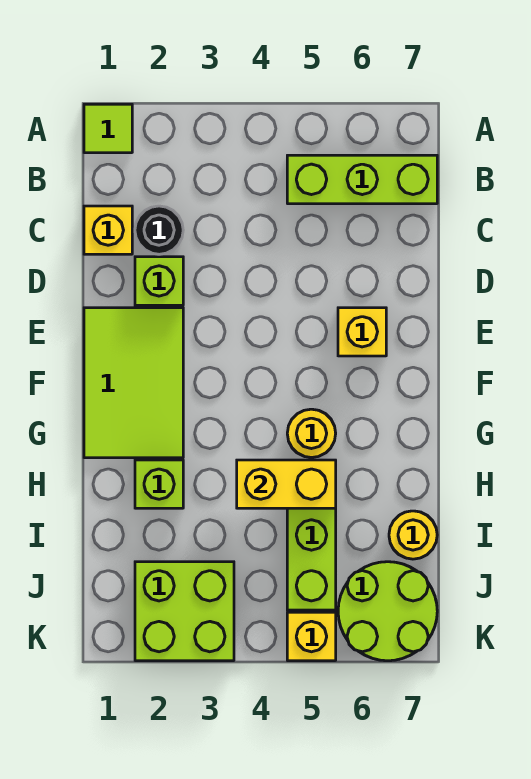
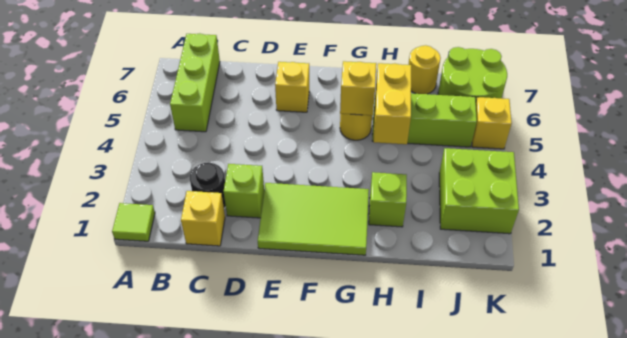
none -> yellow brick G5 level 2

